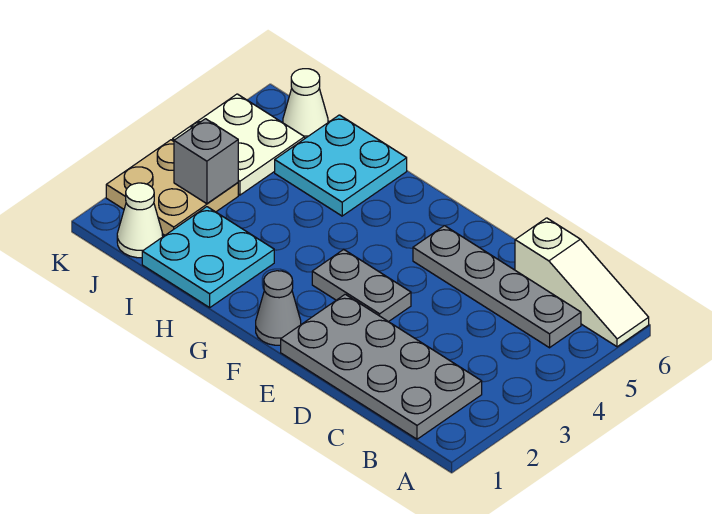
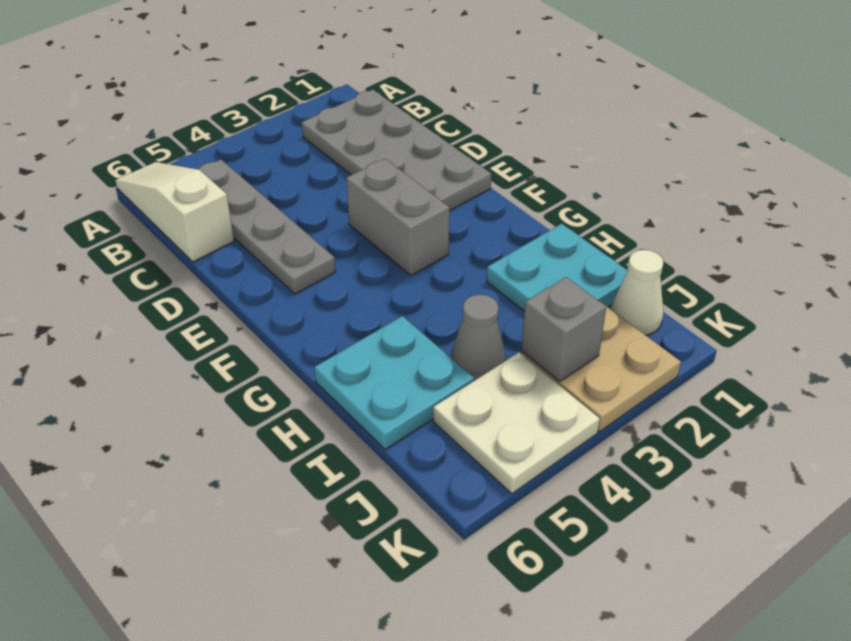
grey plate E3:F3 level 1 -> grey brick E3:F3 level 1
grey cone F1 level 1 -> grey cone I4 level 1
white cone J6 level 1 -> none

